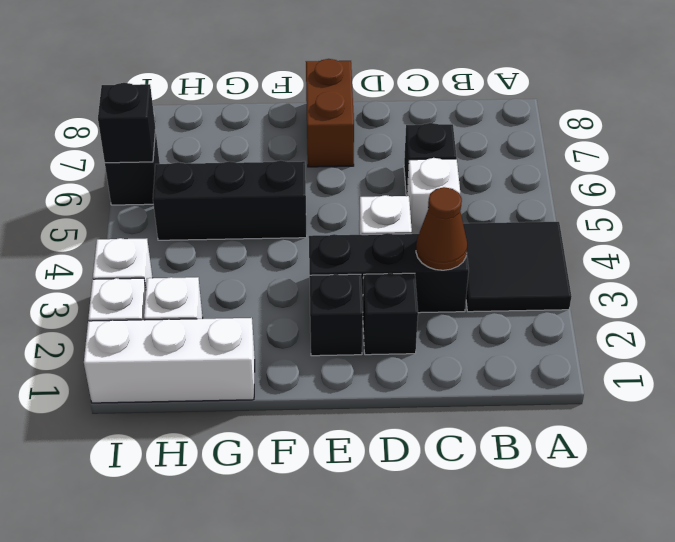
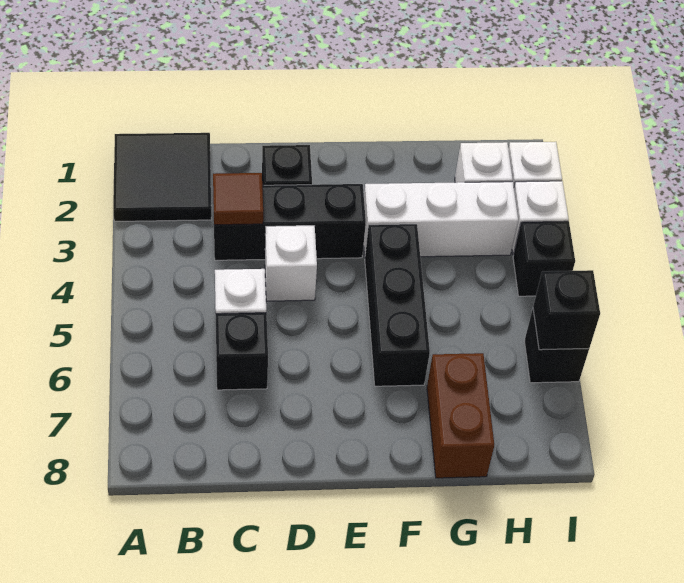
black tile A3:B4 level 1 -> black tile A1:B2 level 1
brown cone C3 level 2 -> brown tile C3 level 2
black brick E2 level 1 -> black brick I4 level 1
brown brick E7:E8 level 1 -> brown brick G7:G8 level 1
black brick F5:H5 level 1 -> black brick F4:F6 level 1
white brick G1:I1 level 1 -> white brick F3:H3 level 1

